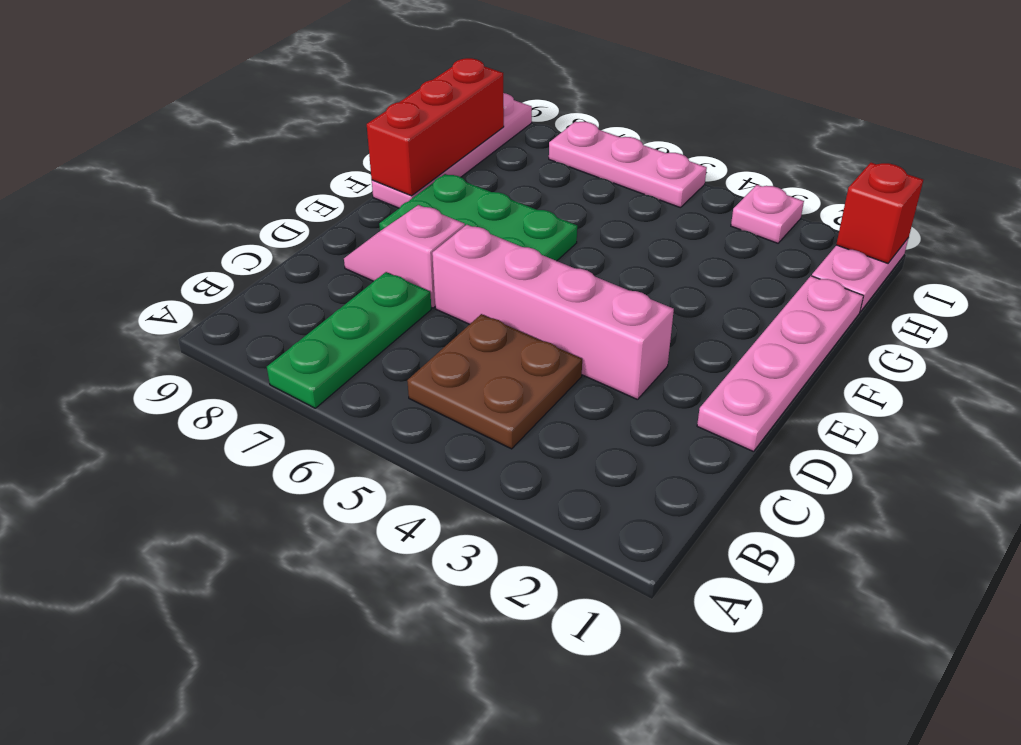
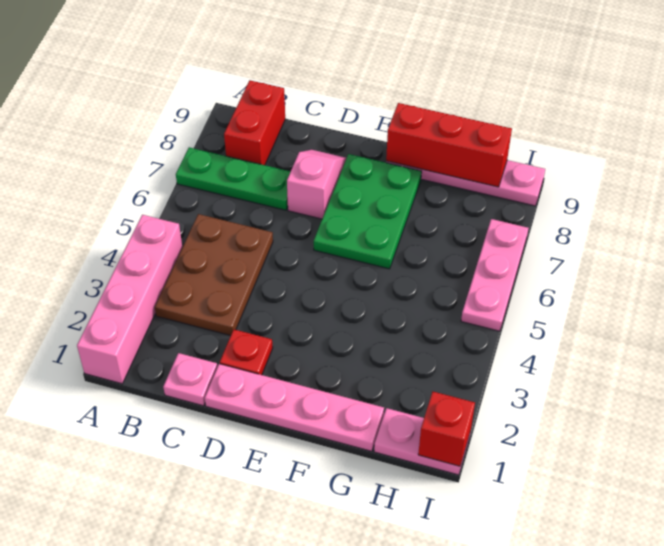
brown plate B4:C5 level 1 -> brown plate B3:C5 level 1
none -> red brick B8:B9 level 1
none -> red plate D2 level 1
pink brick D3:D6 level 1 -> pink brick A1:A4 level 1
pink plate I3 level 1 -> pink plate C1 level 1

